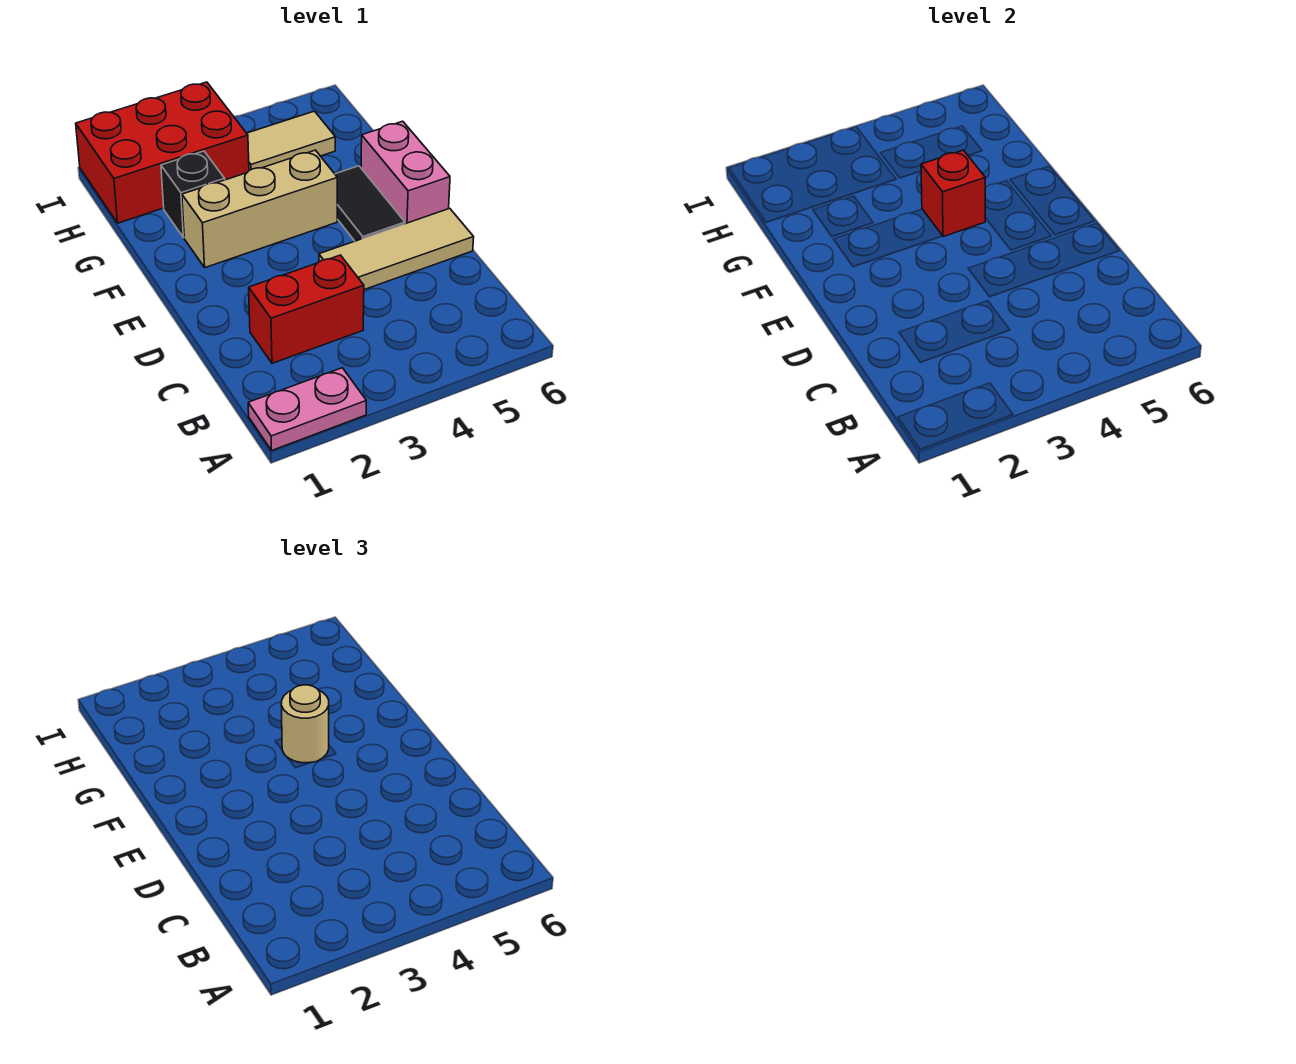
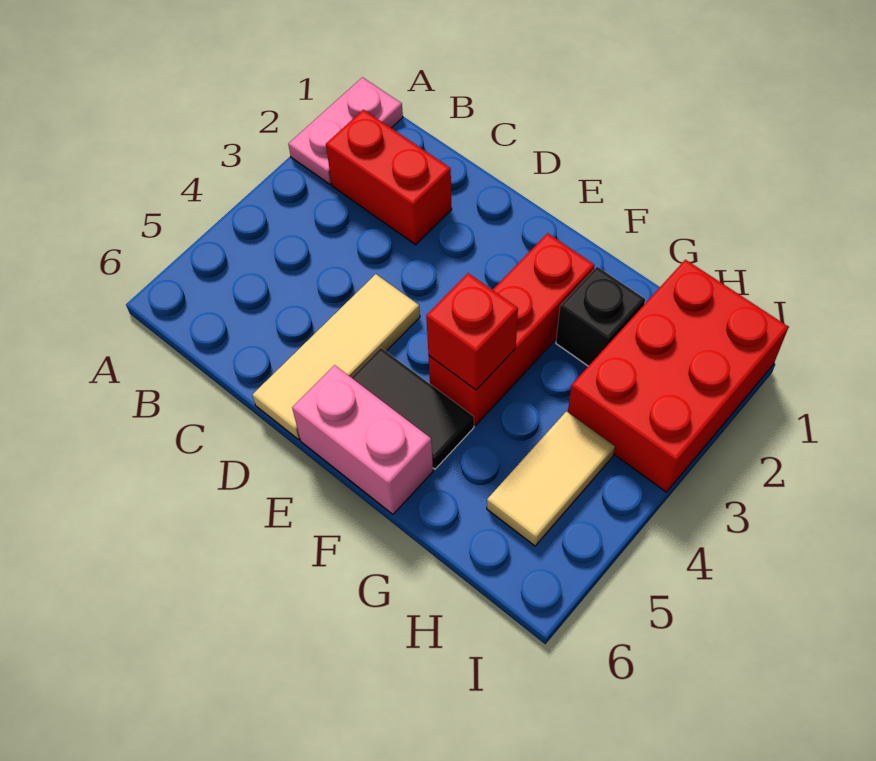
red brick C2:C3 level 1 -> red brick B2:C2 level 1
tan brick F2:F4 level 1 -> red brick F2:F4 level 1
tan round brick F4 level 3 -> none

